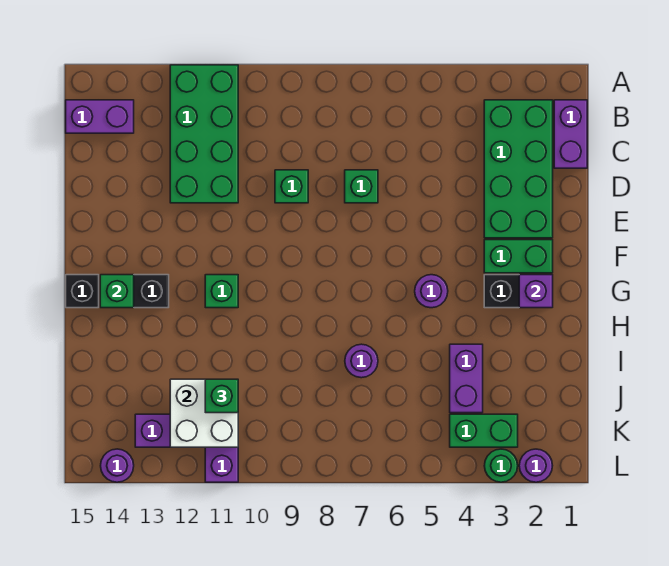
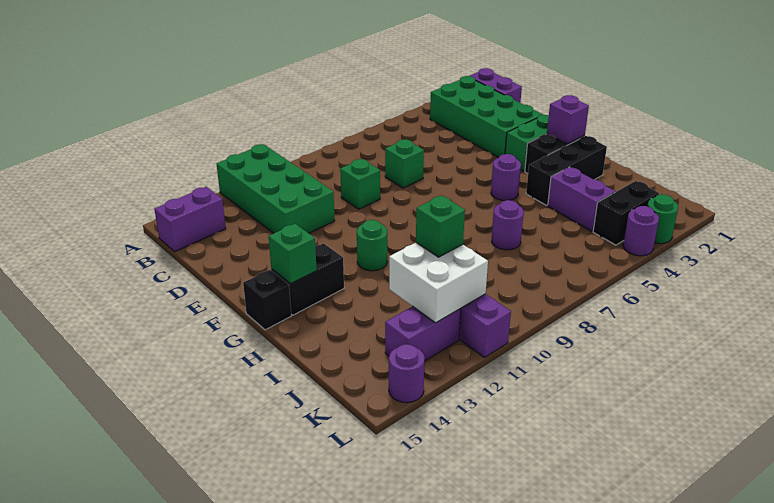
green brick G11 level 1 -> green round brick G11 level 1
none -> black brick H2:H4 level 1
green brick K3:K4 level 1 -> black brick K3:K4 level 1
purple round brick L2 level 1 -> purple round brick L4 level 1

